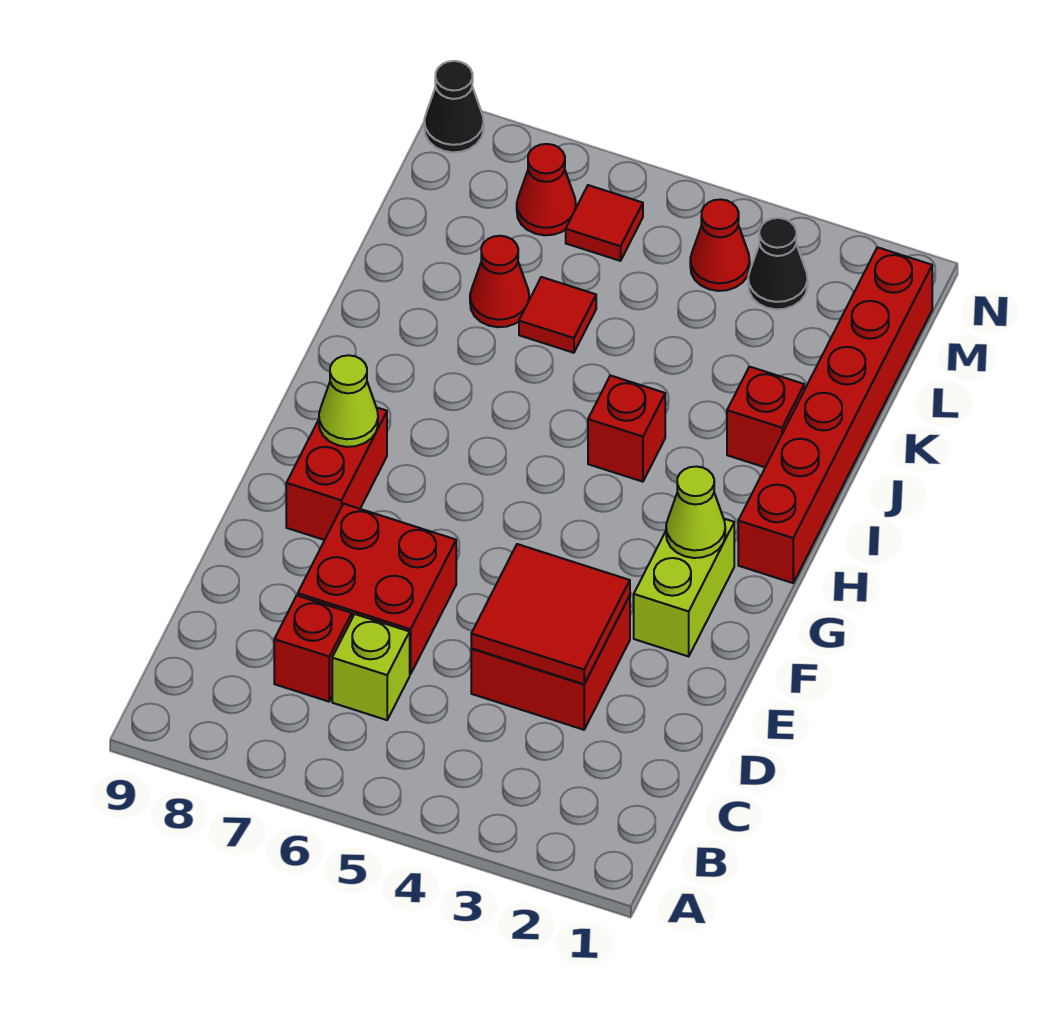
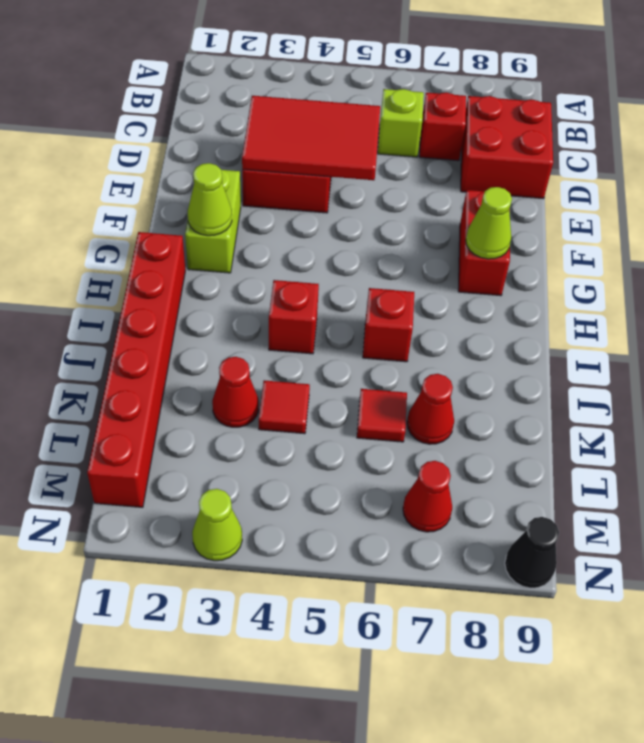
red tile D3:E4 level 2 -> red tile D3:E5 level 2
red brick D6:E7 level 1 -> red brick C8:D9 level 1
red brick J2 level 1 -> red brick I6 level 1
black cone M3 level 1 -> none
red cone M4 level 1 -> red cone K3 level 1
red tile M6 level 1 -> red tile K4 level 1
none -> lime cone N3 level 1

